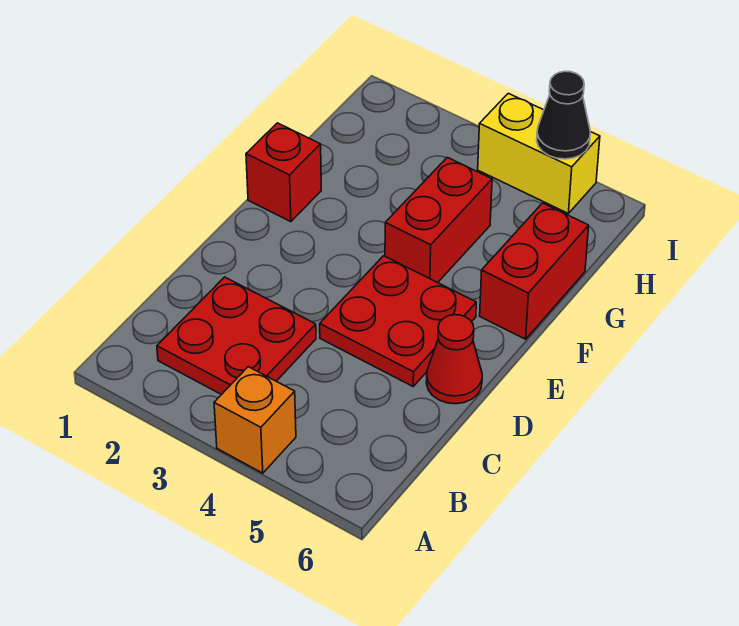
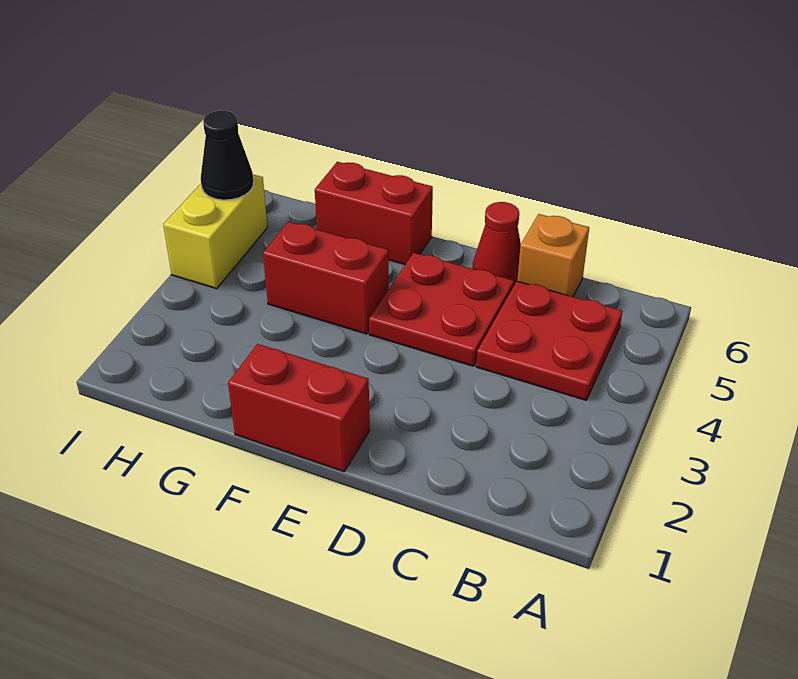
orange brick A4 level 1 -> orange brick C6 level 1
red plate B2:C3 level 1 -> red plate B4:C5 level 1
red brick F1 level 1 -> red brick E1:F1 level 1

